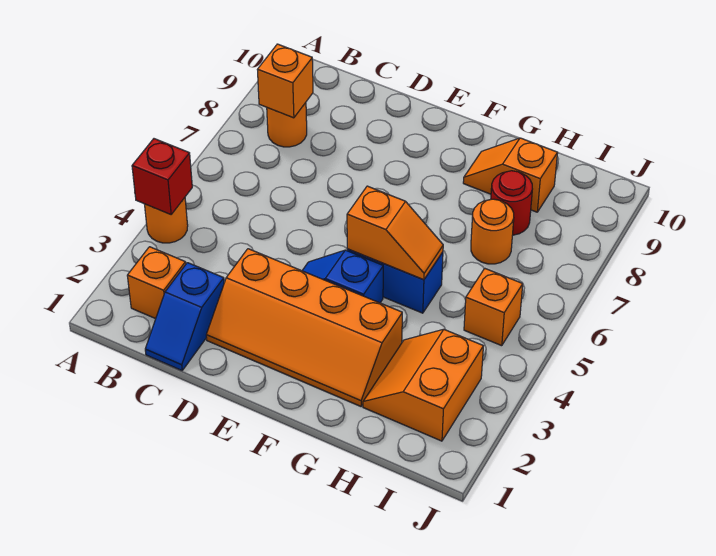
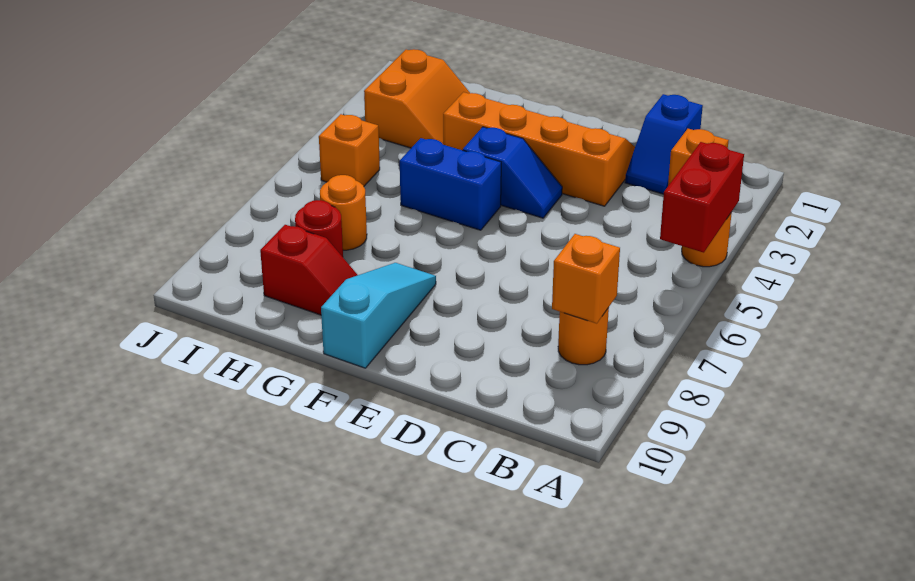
red brick A4 level 2 -> red brick A4:A5 level 2
blue slope C1:C2 level 1 top 2 -> blue slope C1:C2 level 1 top 1
orange slope F5:G5 level 2 top F -> none
none -> cyan slope F8:F10 level 1 top 10
orange slope G9:H9 level 1 top H -> red slope G9:H9 level 1 top H

